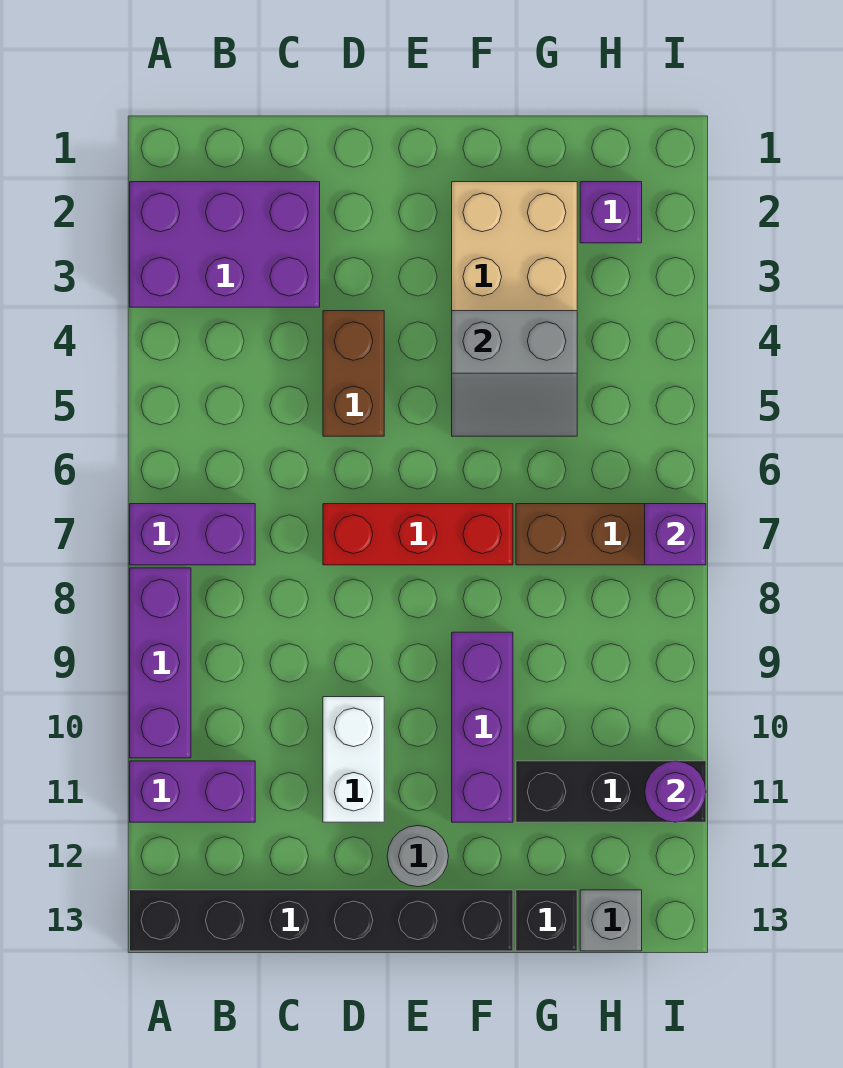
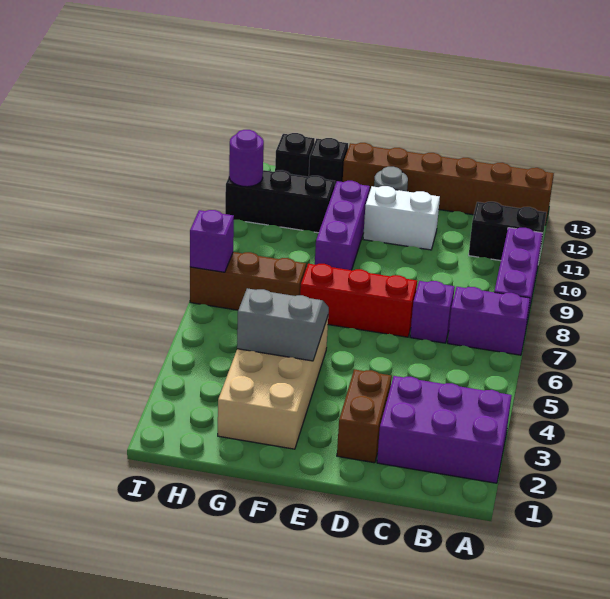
purple brick A11:B11 level 1 -> black brick A11:B11 level 1
black brick A13:F13 level 1 -> brown brick A13:F13 level 1
brown brick D4:D5 level 1 -> brown brick D2:D3 level 1
white brick D10:D11 level 1 -> white brick D11:E11 level 1
purple brick H2 level 1 -> purple brick C7 level 1
grey brick H13 level 1 -> black brick H13 level 1

